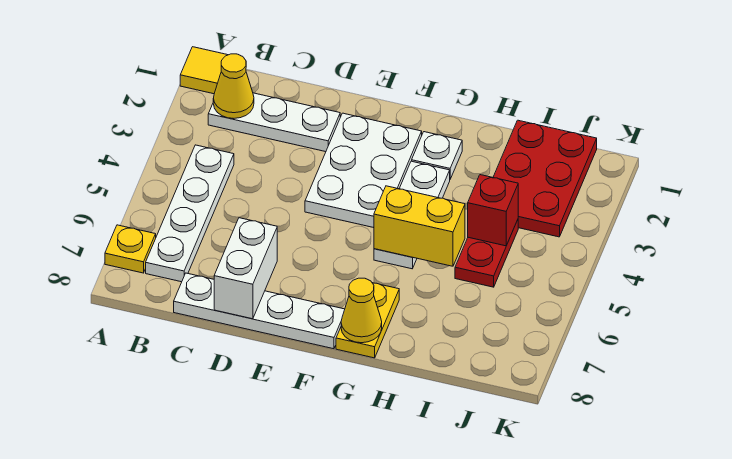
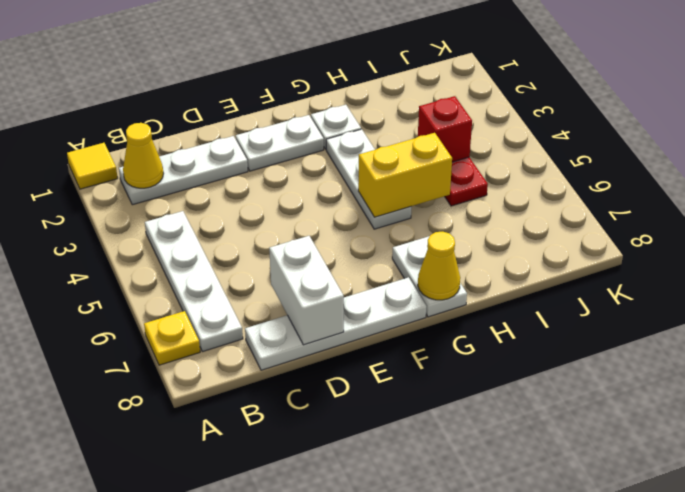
white plate E2:F4 level 1 -> white plate E2:F2 level 1
yellow plate G7:G8 level 1 -> white plate G7:G8 level 1
red plate I1:J3 level 1 -> none

